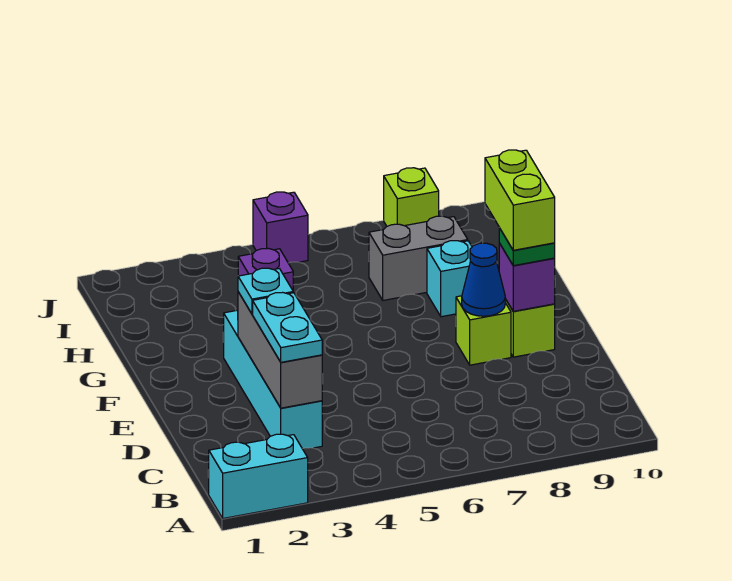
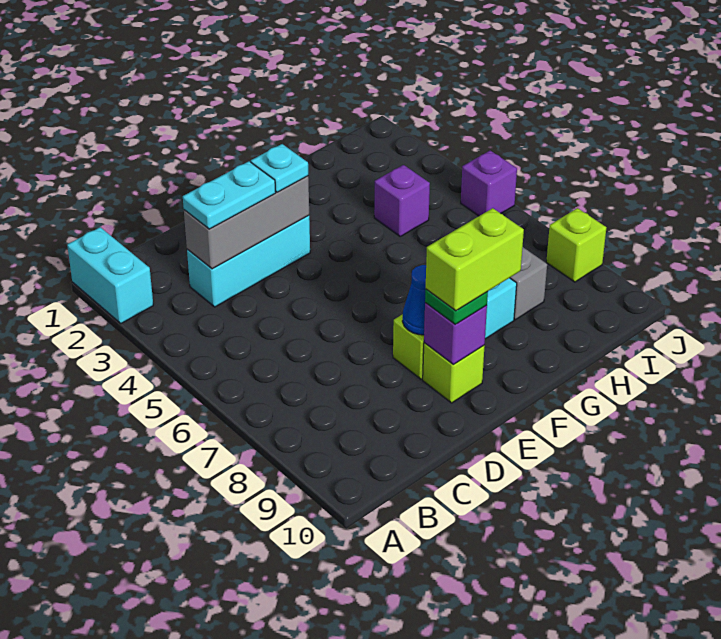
cyan brick C3:F3 level 1 -> cyan brick C3:E3 level 1

